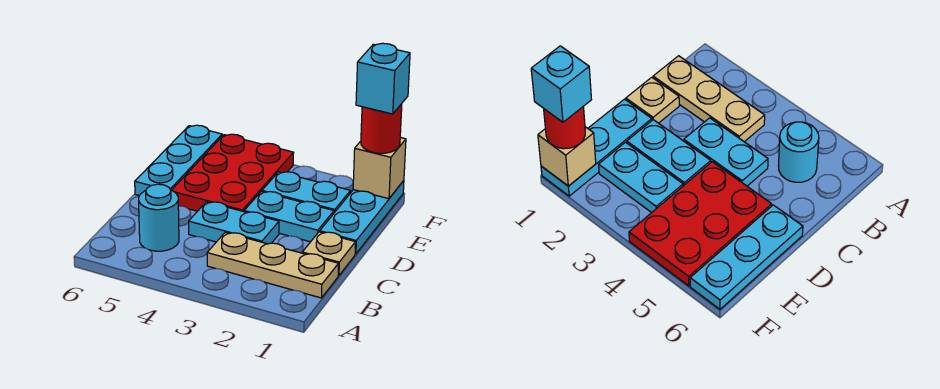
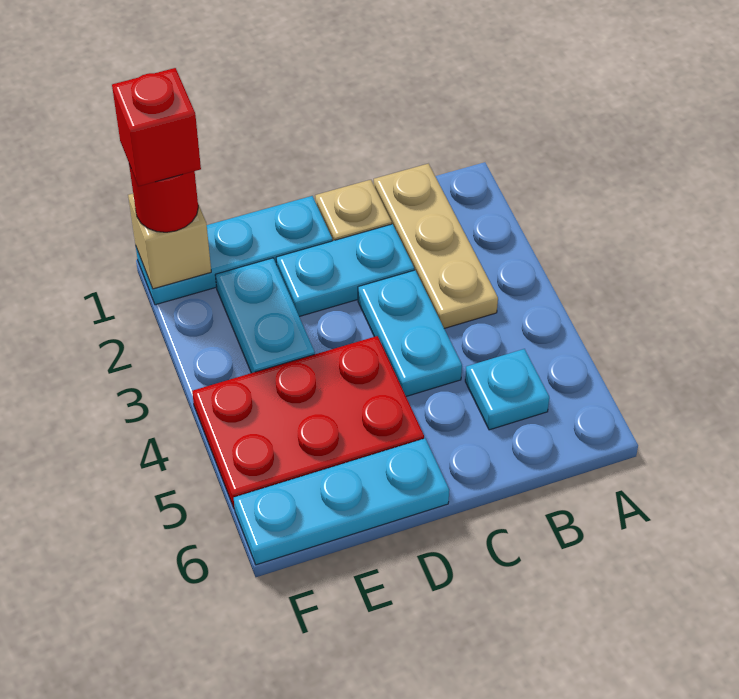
cyan round brick B5 level 1 -> cyan plate B5 level 1
cyan plate D2:D3 level 1 -> cyan plate C2:D2 level 1
cyan brick F1 level 4 -> red brick F1 level 4

